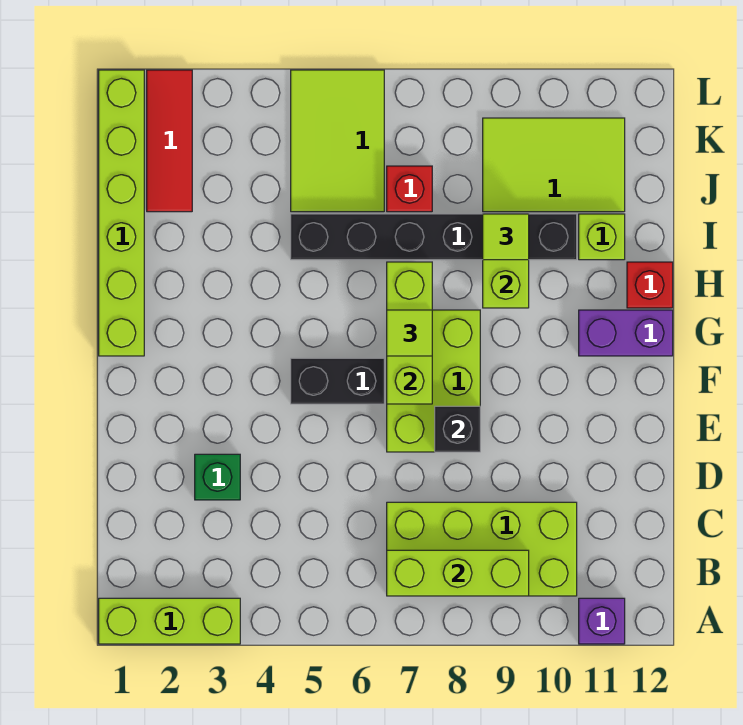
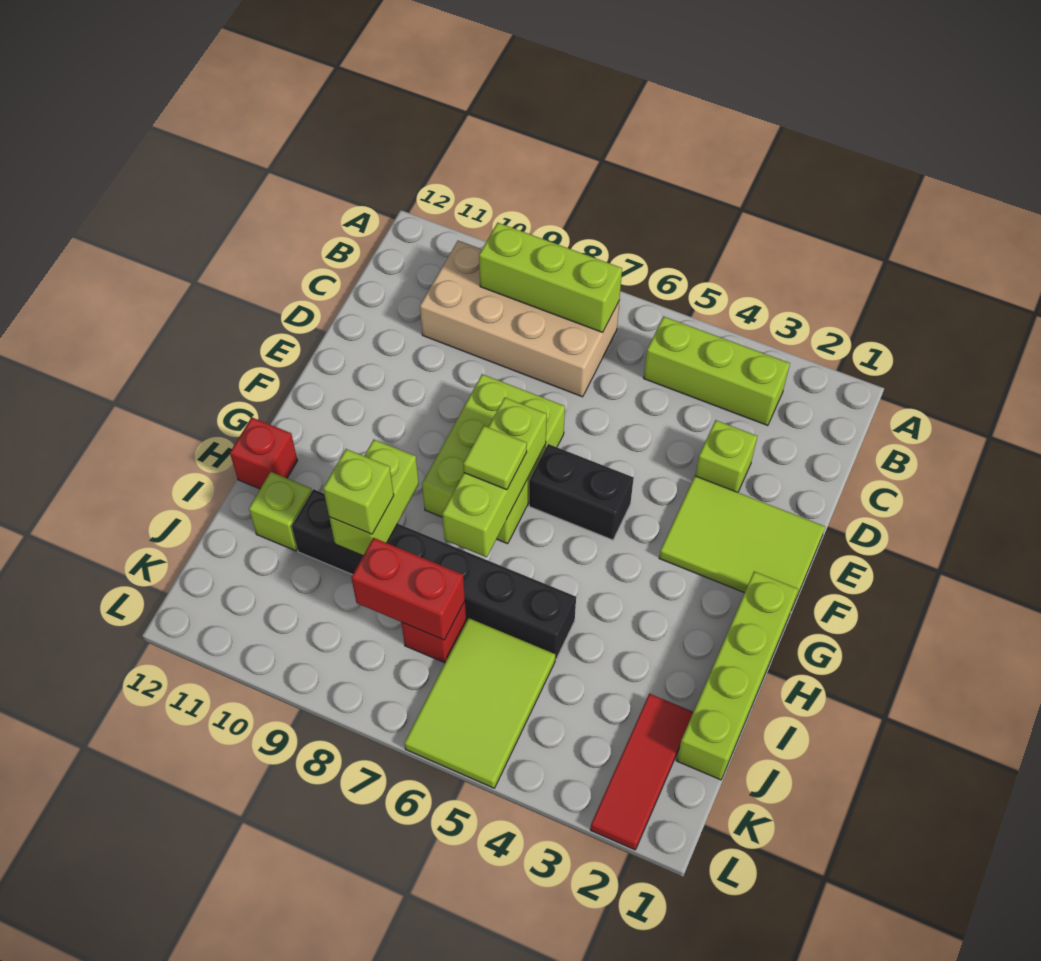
lime brick A1:A3 level 1 -> lime brick B3:B5 level 1
purple brick A11 level 1 -> none
lime brick B7:C10 level 1 -> tan brick B7:C10 level 1
green brick D3 level 1 -> lime brick D3 level 1
black brick E8 level 2 -> none
lime brick G1:L1 level 1 -> lime brick G1:J1 level 1
purple brick G11:G12 level 1 -> none
lime tile I9 level 3 -> lime brick I9 level 3
none -> red brick J7:J8 level 2
lime tile J9:K11 level 1 -> lime tile E1:F3 level 1

